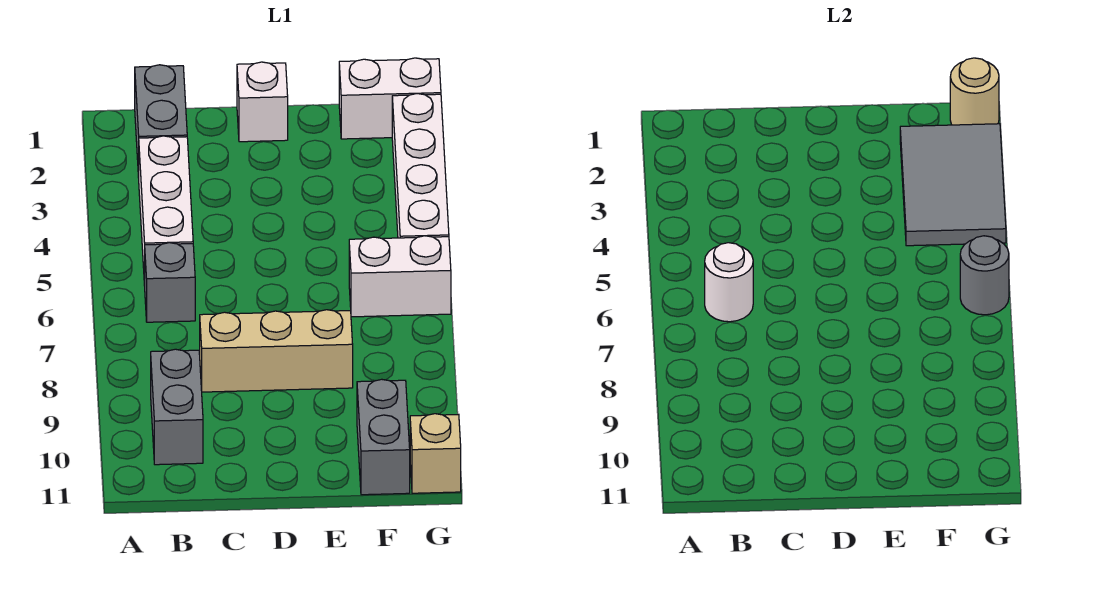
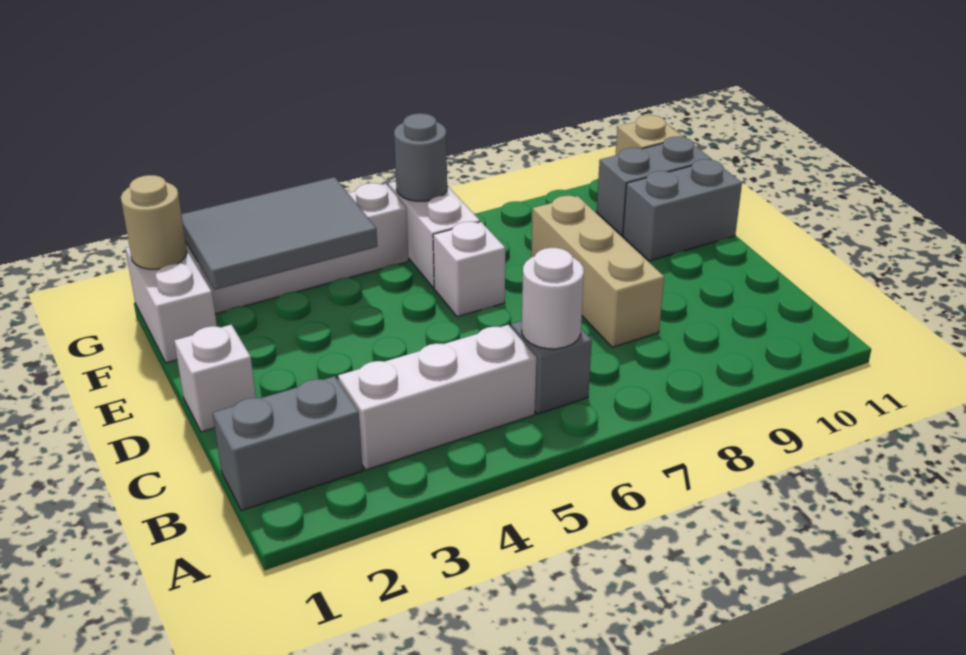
grey brick B9:B10 level 1 -> grey brick E10:E11 level 1
none -> white brick E6 level 1

